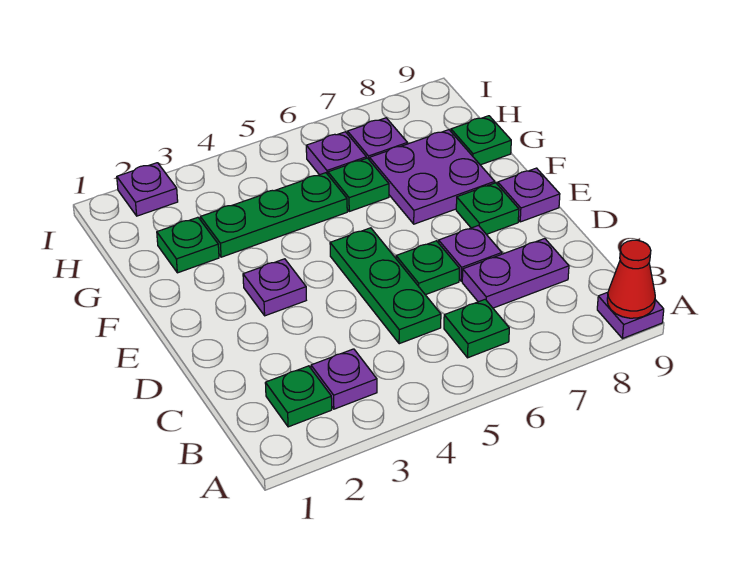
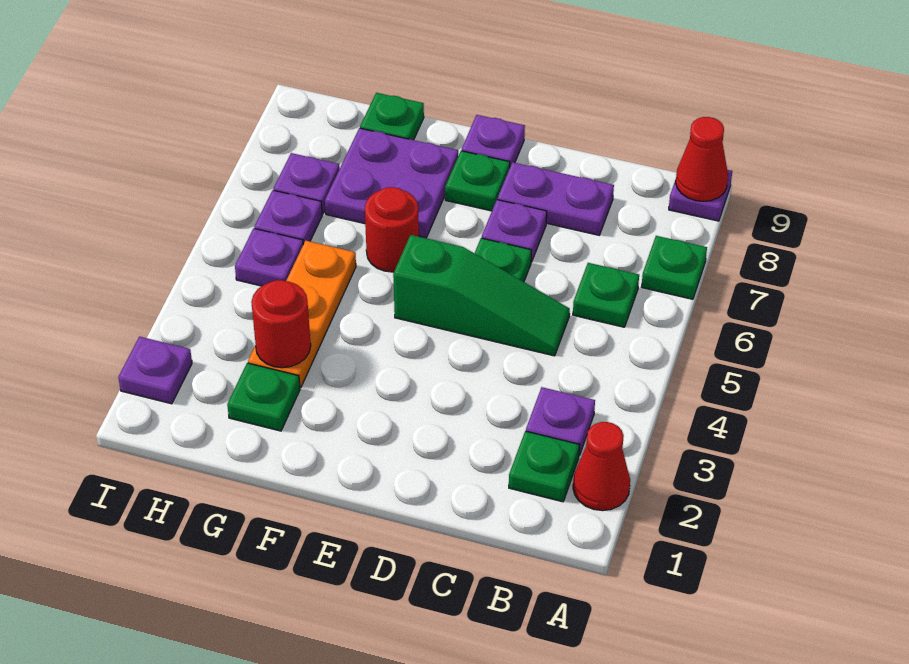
none -> red cone A2 level 1
green plate C5:E5 level 1 -> green slope C5:E5 level 1 top E
purple plate C7:C8 level 1 -> purple plate C8:D8 level 1
purple plate E3 level 1 -> purple plate H5 level 1
none -> red round brick F6 level 1
green plate G3:G5 level 1 -> orange plate G3:G5 level 1
none -> red round brick G3 level 2
green plate G6 level 1 -> green plate A7 level 1

